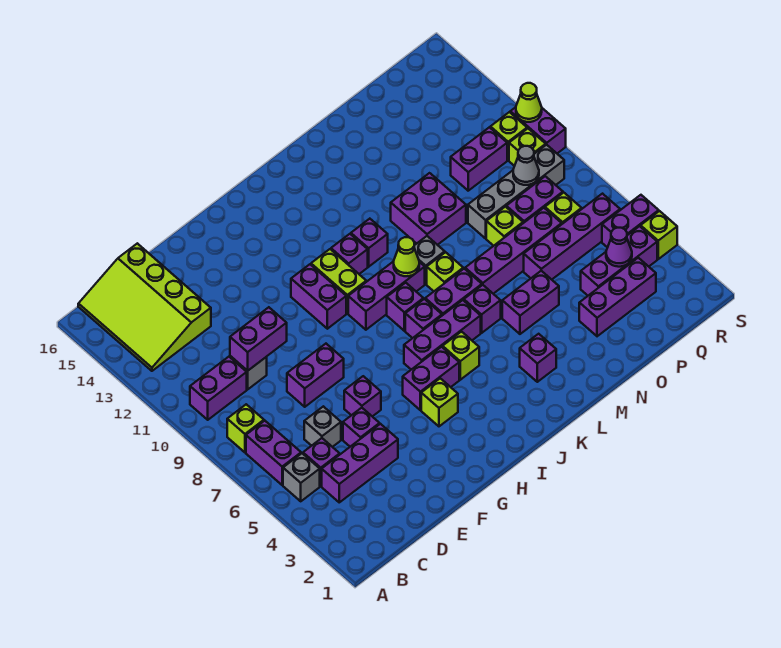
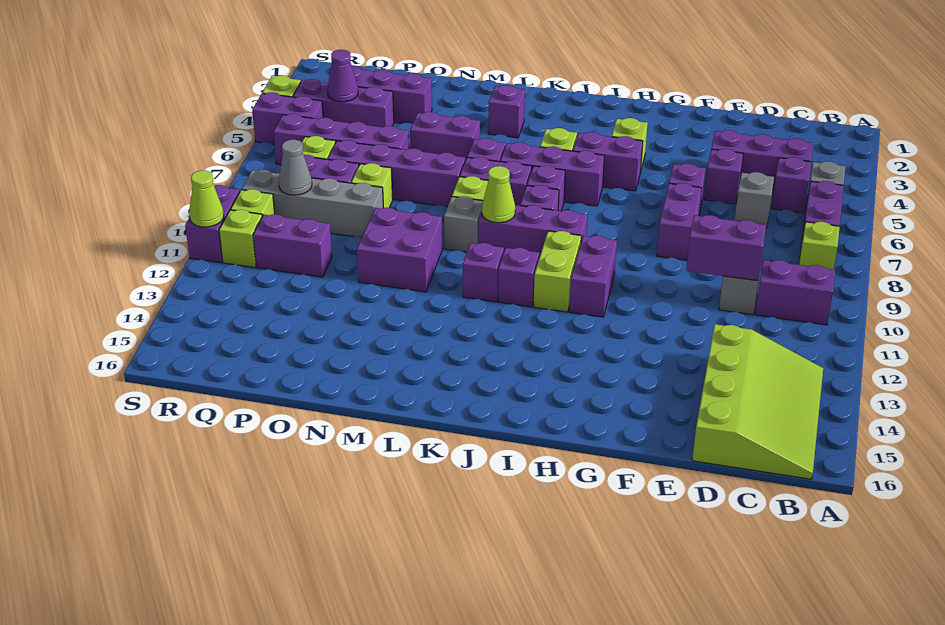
purple brick E8:F8 level 1 -> purple brick F7:F8 level 1

